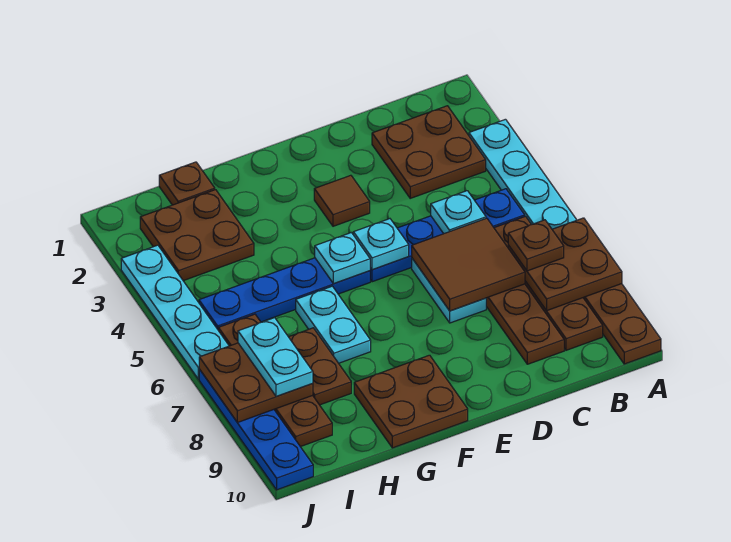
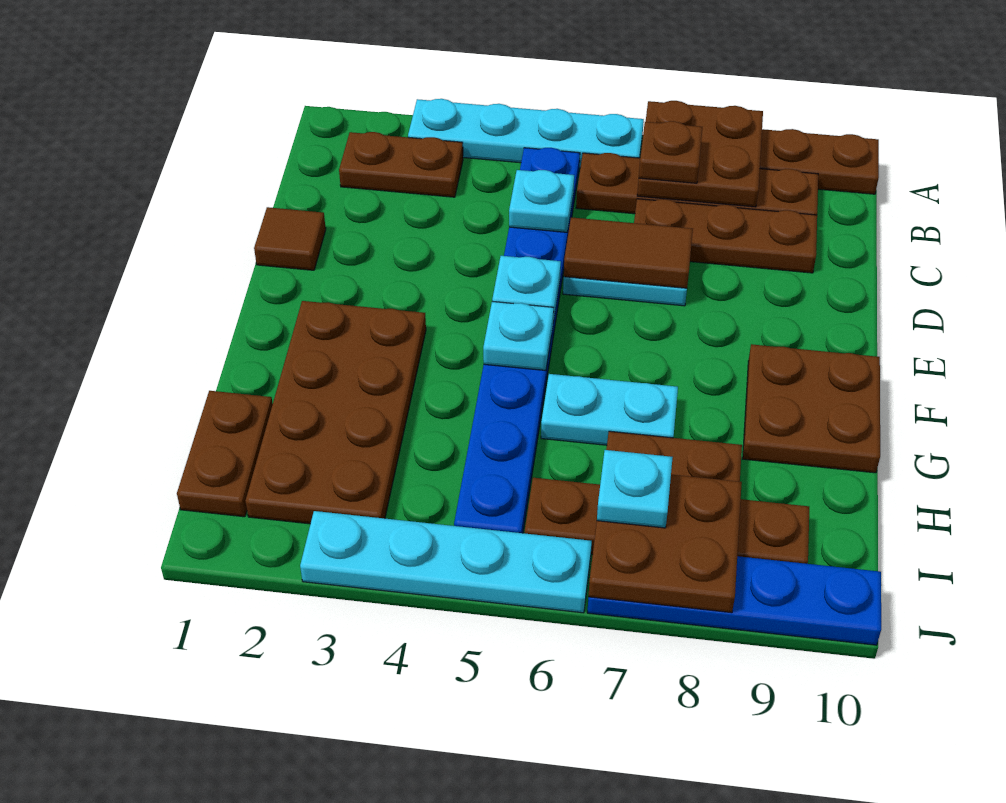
brown plate B2:C3 level 1 -> brown plate B2:B3 level 1
brown tile C6:D7 level 2 -> brown tile D6:D7 level 2
brown tile E3 level 1 -> brown tile D1 level 1
brown plate H1 level 1 -> brown plate H1:I1 level 1
brown plate H2:I3 level 1 -> brown plate F2:I3 level 1
cyan plate I7:I8 level 3 -> cyan plate I7 level 3

